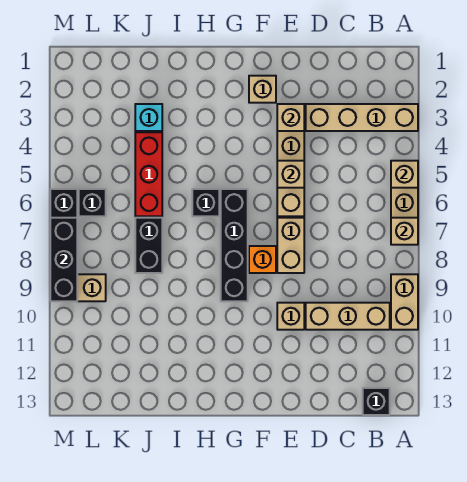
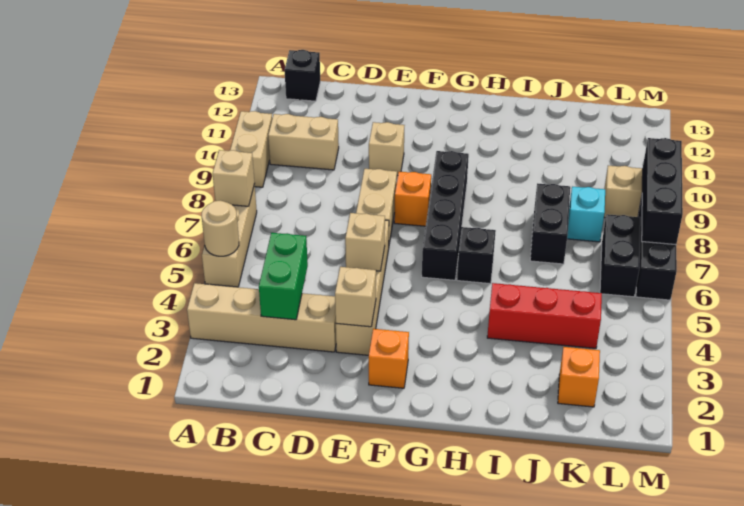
tan brick A5 level 2 -> tan round brick A5 level 2
tan brick B10:D10 level 1 -> tan brick B10:C10 level 1
none -> green brick C3:C4 level 2
tan brick F2 level 1 -> orange brick F2 level 1
cyan brick J3 level 1 -> cyan brick K8 level 1
red brick J4:J6 level 1 -> red brick I4:K4 level 1
none -> orange brick K2 level 1
black brick L6 level 1 -> black brick L6:L7 level 1

